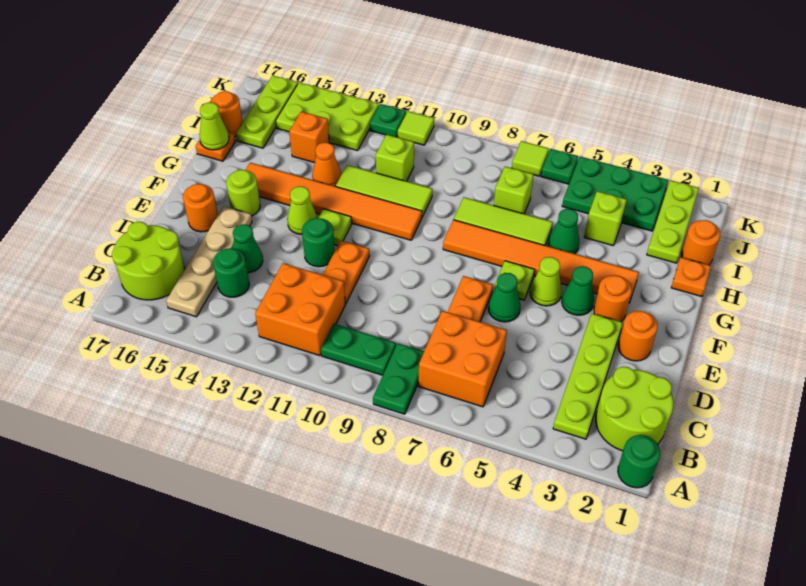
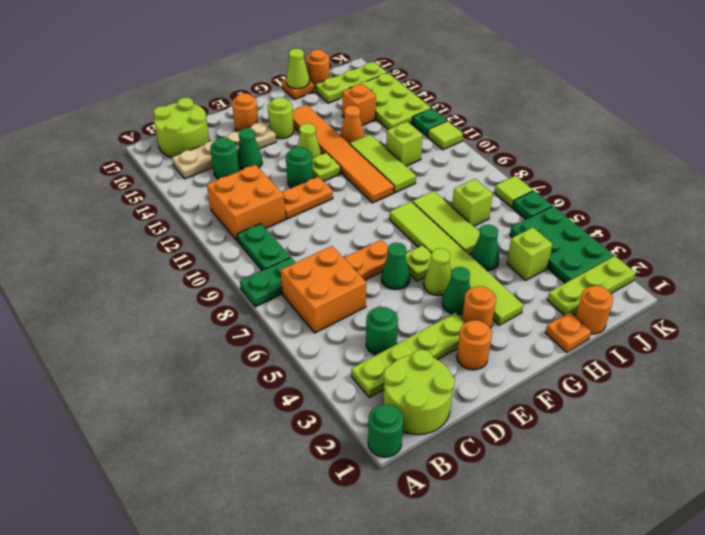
none -> green round brick C4 level 1
orange tile G3:G8 level 1 -> lime tile G3:G8 level 1

